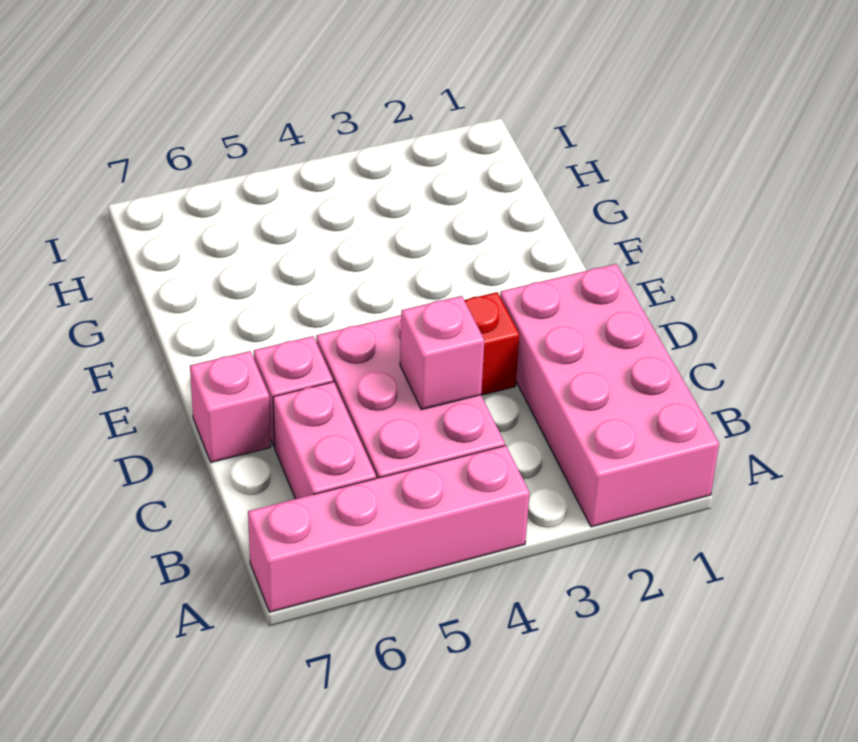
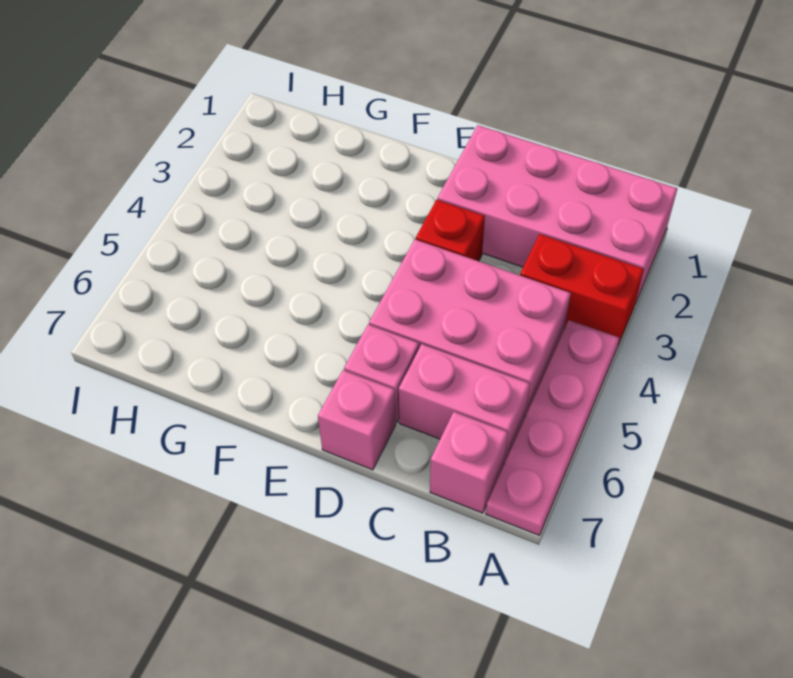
none -> red brick A3:B3 level 1
pink brick A4:A7 level 1 -> pink plate A4:A7 level 1
pink brick C4 level 2 -> pink brick B7 level 1

